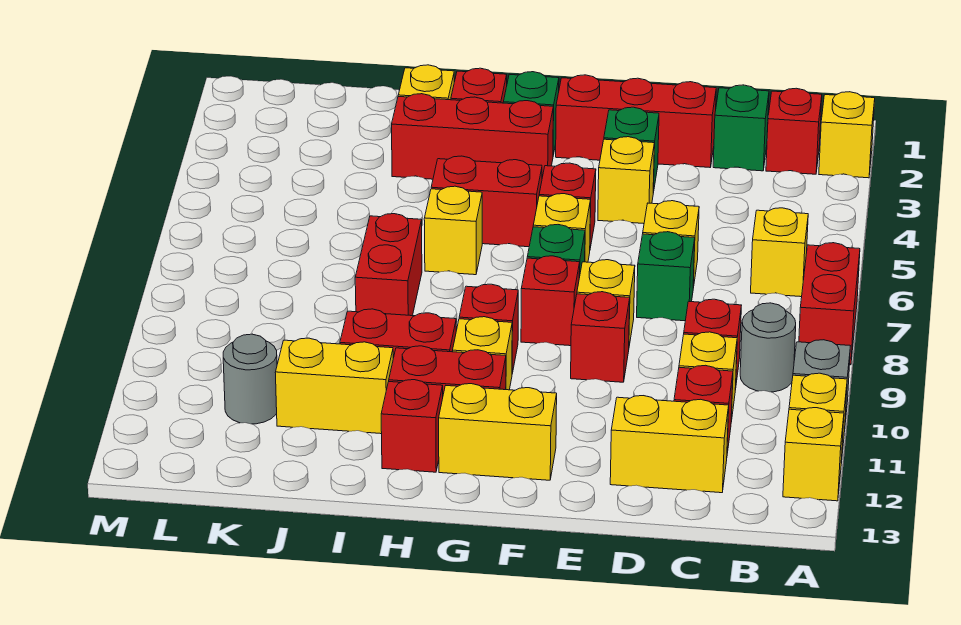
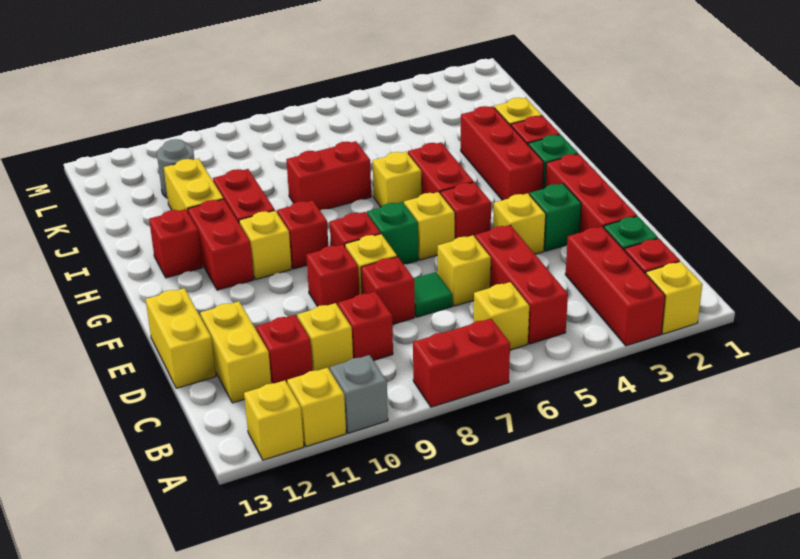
none -> red brick A3:C3 level 1
none -> red brick B5:D5 level 1
grey round brick B9 level 1 -> none
green brick D7 level 1 -> green tile D7 level 1
none -> red brick D8 level 1
yellow brick F12:G12 level 1 -> yellow brick D13:E13 level 1

